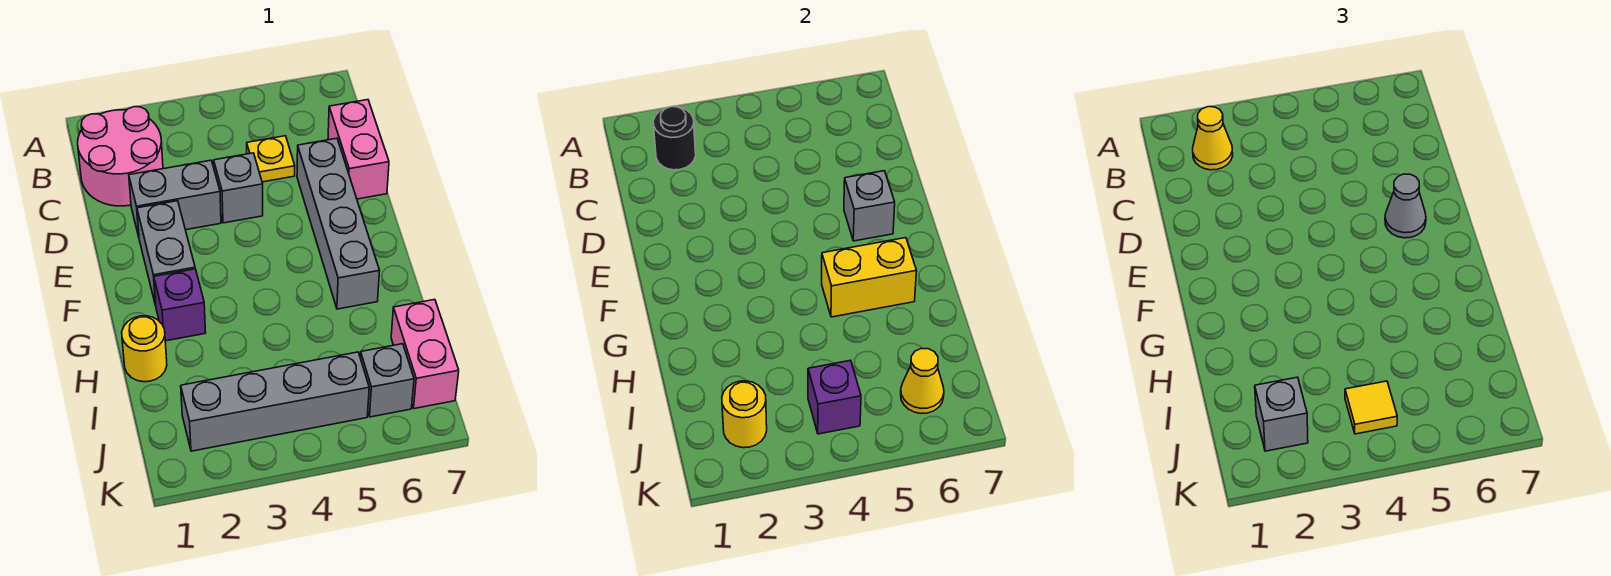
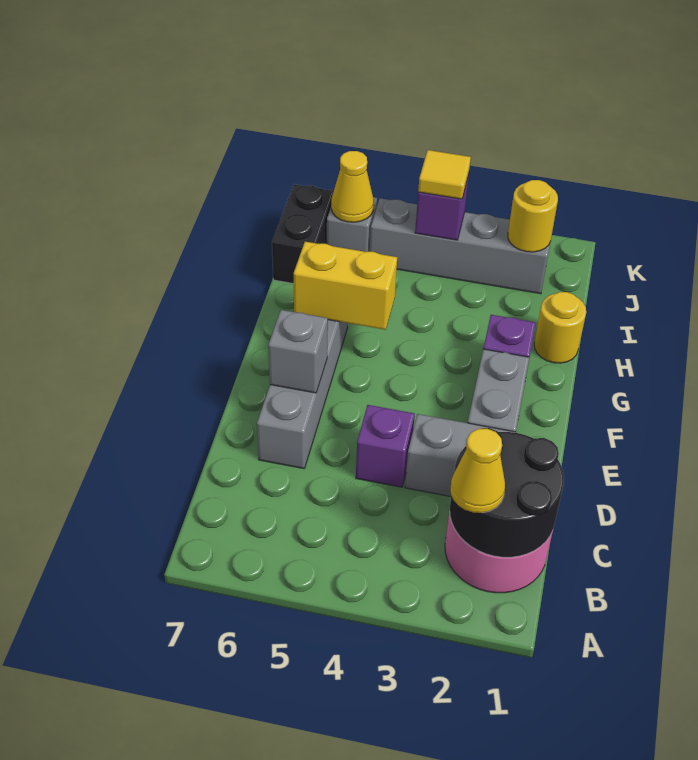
black round brick B2 level 2 -> black round brick B1:C2 level 2
yellow plate C5 level 1 -> none
pink brick C7:D7 level 1 -> none
grey brick D4 level 1 -> purple brick D4 level 1
grey cone E6 level 3 -> none
pink brick I7:J7 level 1 -> black brick I7:J7 level 1
grey brick J2 level 3 -> none

